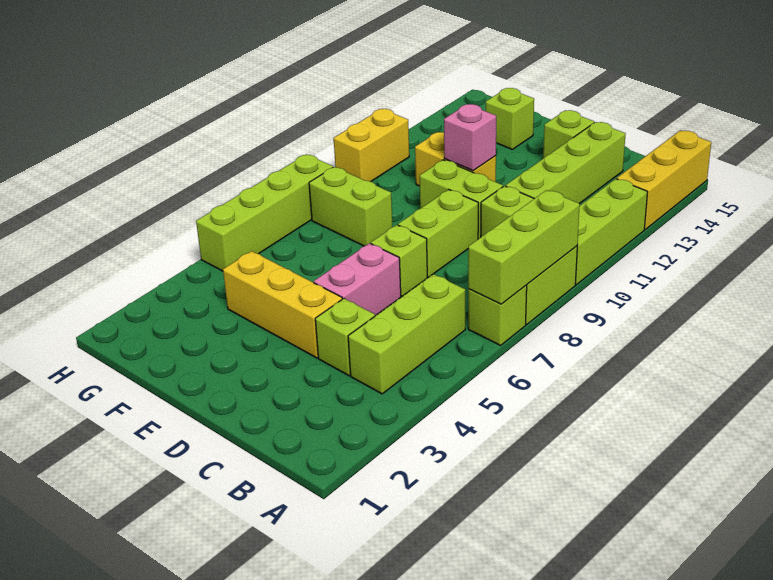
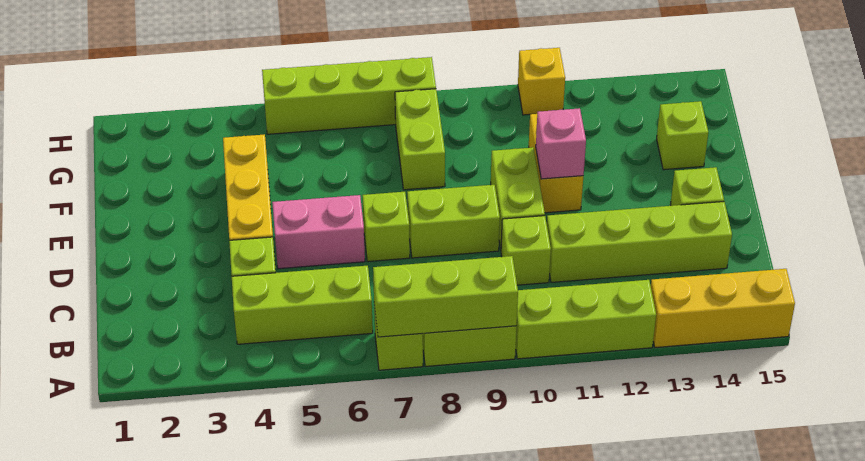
yellow brick H10:H11 level 1 -> yellow brick H11 level 1

